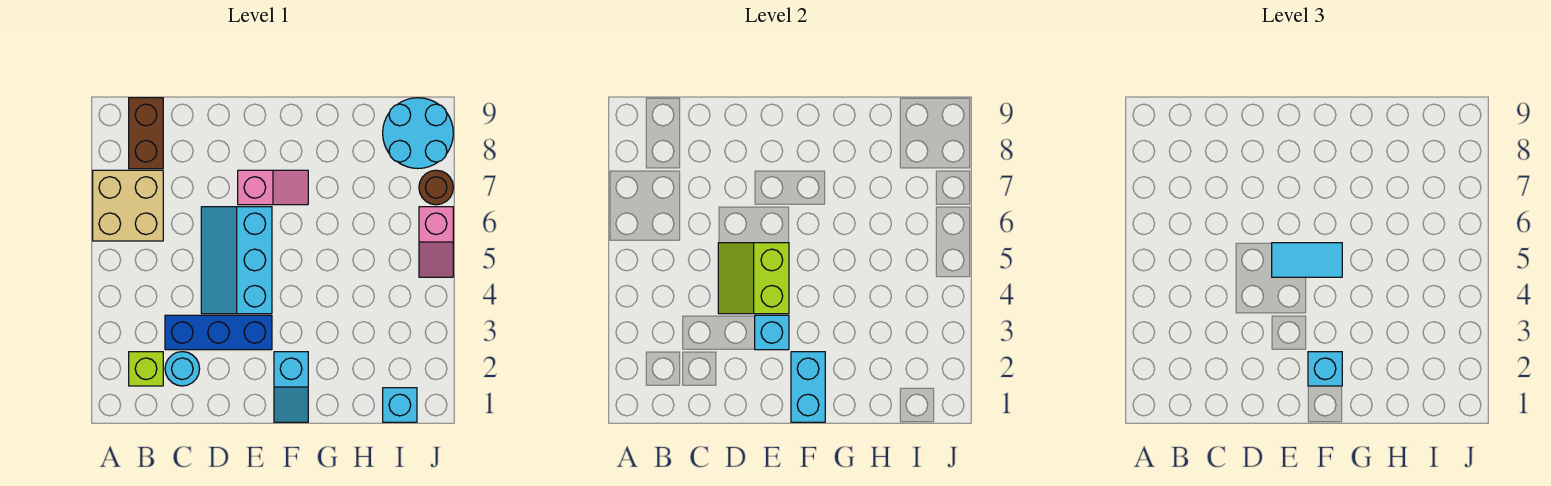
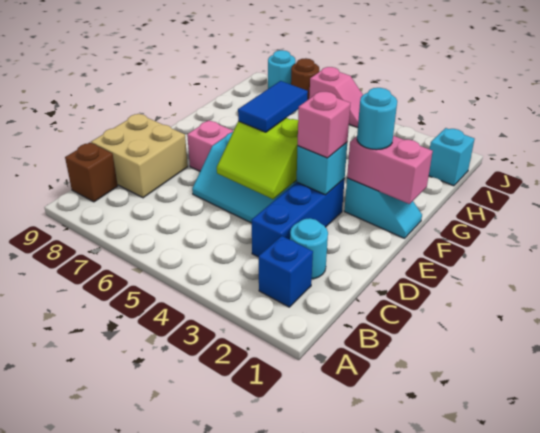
tan brick A6:B7 level 1 -> tan brick C8:D9 level 1
lime brick B2 level 1 -> blue brick B2 level 1
brown brick B8:B9 level 1 -> brown brick B9 level 1
none -> pink brick E3 level 3
cyan tile E5:F5 level 3 -> blue tile E5:F5 level 3
cyan brick F1:F2 level 2 -> pink brick F1:F2 level 2
cyan brick F2 level 3 -> cyan round brick F2 level 3
cyan round brick I8:J9 level 1 -> cyan round brick J8 level 1

